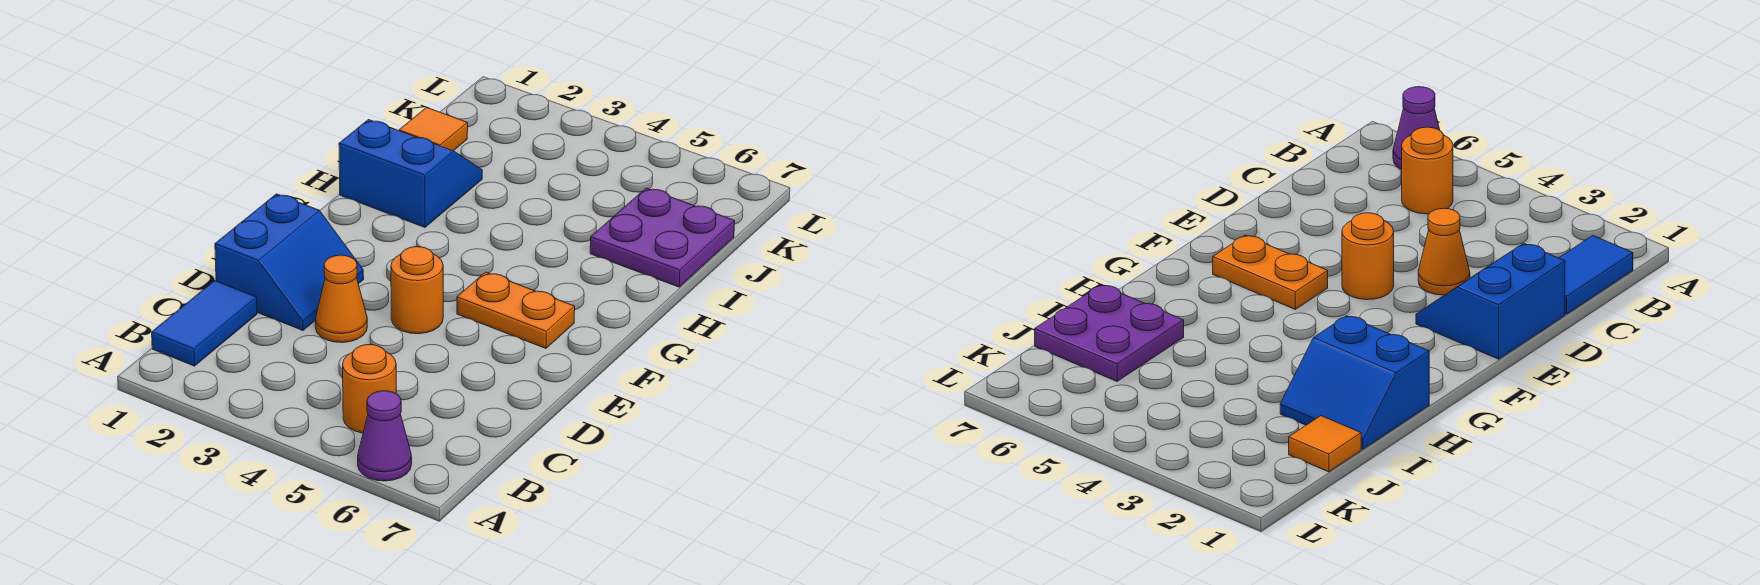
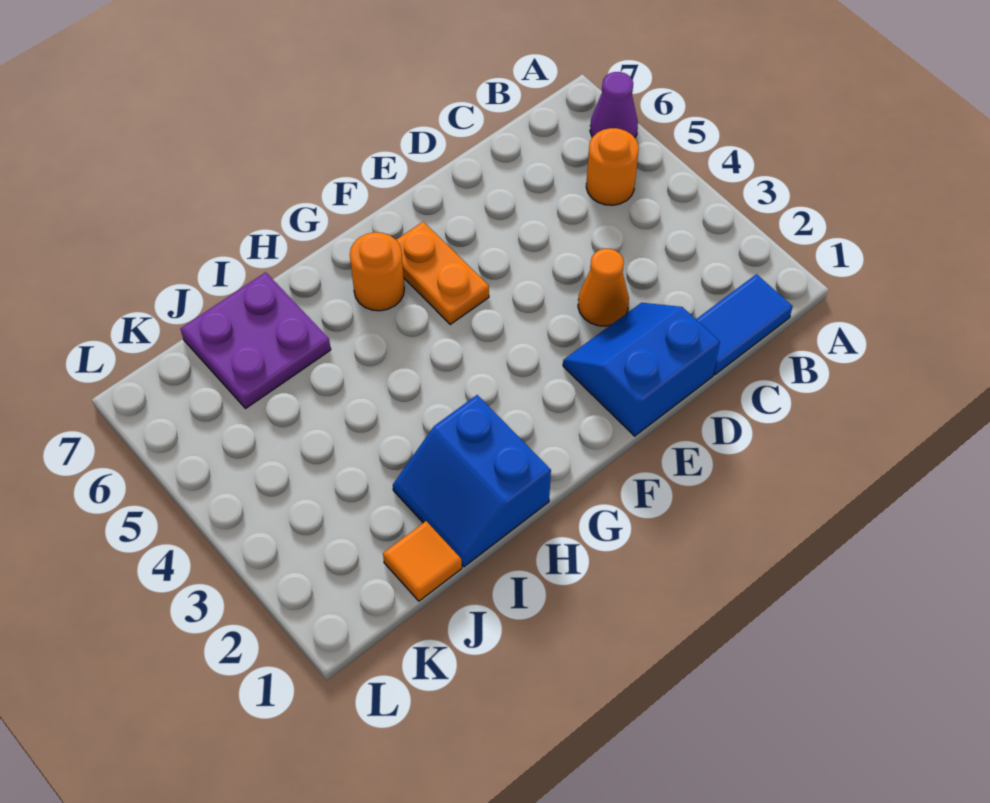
orange round brick E4 level 1 -> orange round brick G6 level 1

